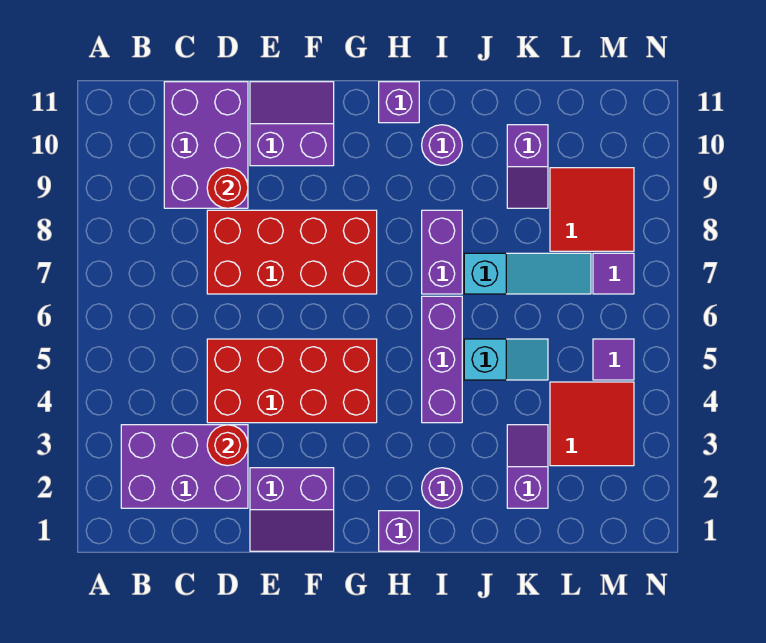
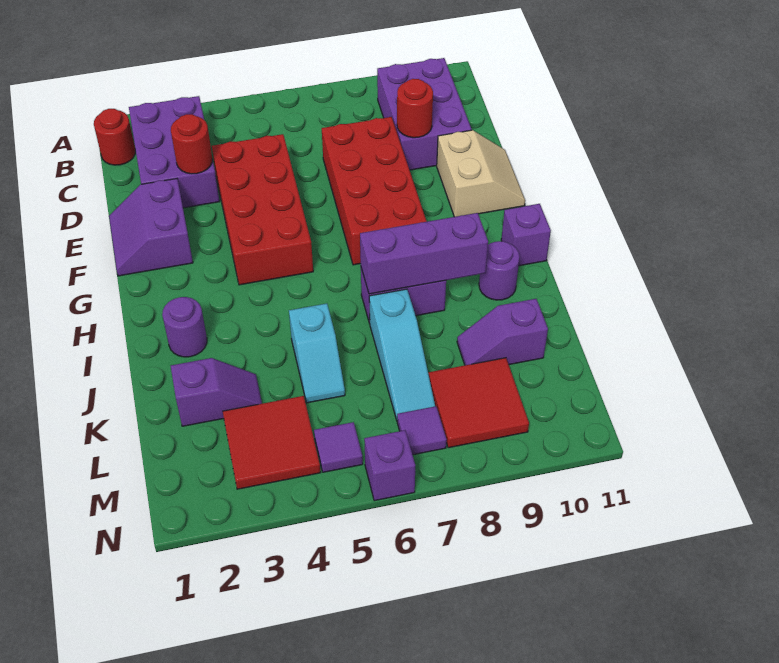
none -> red round brick B1 level 1
purple brick C9:D11 level 1 -> purple brick B9:D10 level 1
purple slope E10:F11 level 1 top 10 -> tan slope E10:F11 level 1 top 10
purple brick H1 level 1 -> purple brick N6 level 1
purple brick I4:I6 level 1 -> purple brick I7:I9 level 2

